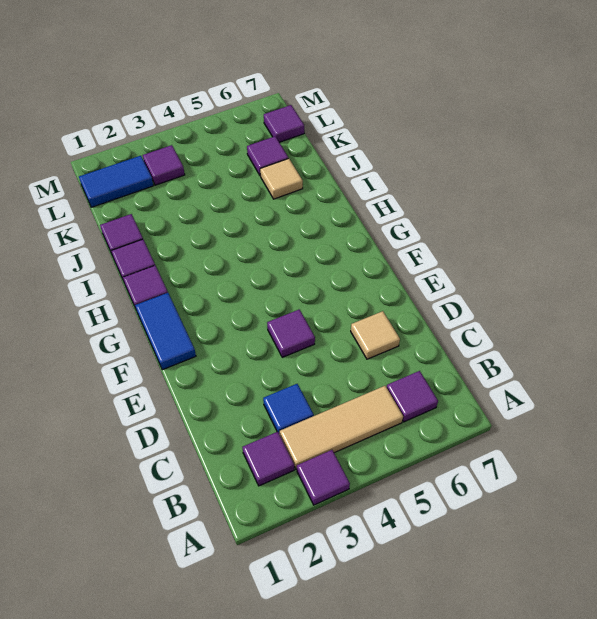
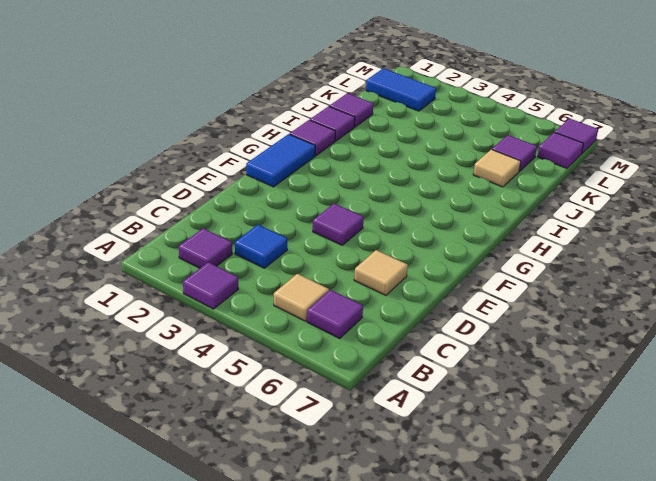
tan tile B3:B5 level 1 -> tan tile B5 level 1
purple tile L3 level 1 -> purple tile M7 level 1

